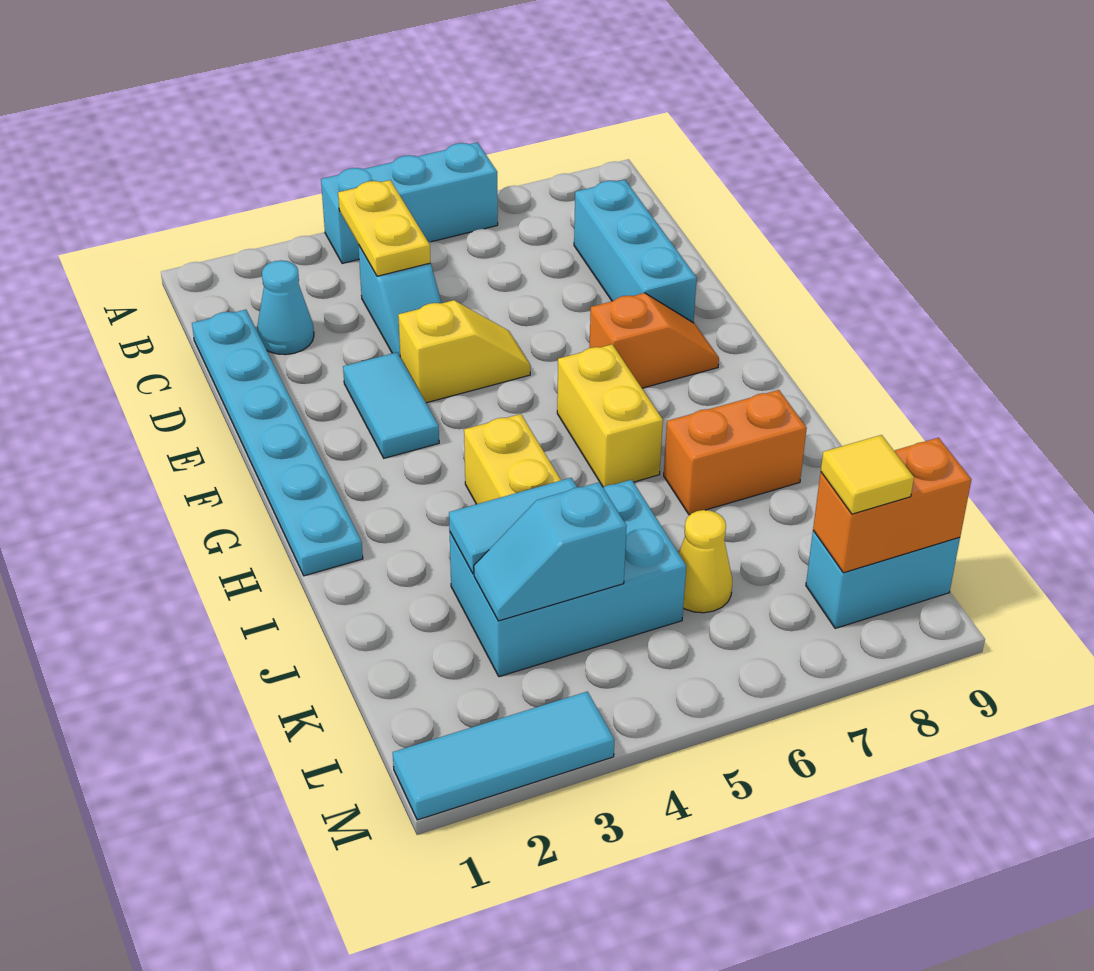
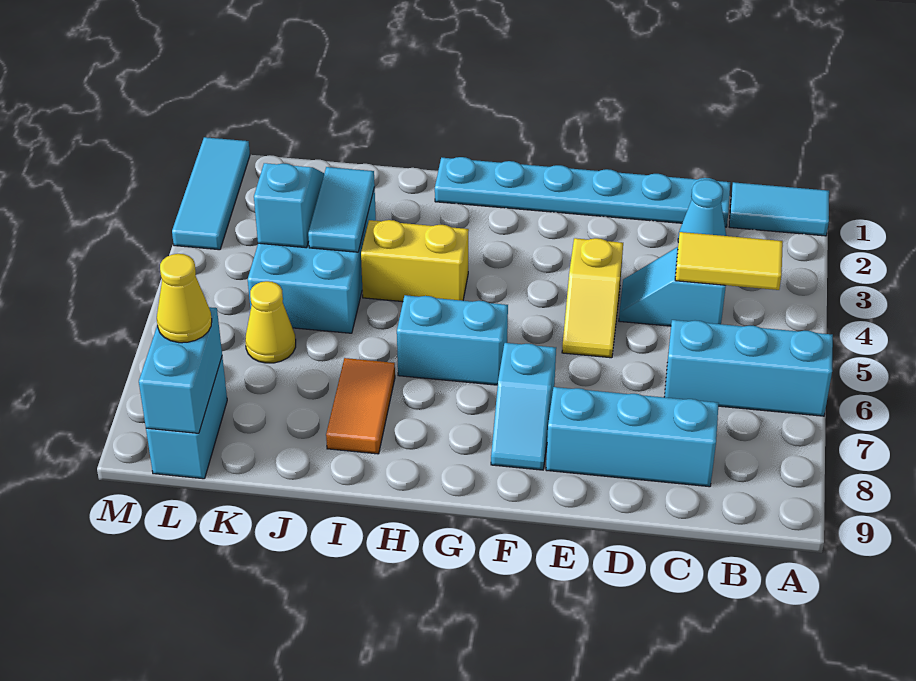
cyan brick A4:A6 level 1 -> cyan brick A6:C6 level 1
yellow plate B4:C4 level 2 -> yellow tile B4:C4 level 2
cyan tile E3:F3 level 1 -> cyan tile A1:B1 level 1
orange slope F7:F8 level 1 top 7 -> cyan slope F7:F8 level 1 top 7
yellow brick G6:H6 level 1 -> cyan brick G6:H6 level 1
orange brick I7:I8 level 1 -> orange tile I7:I8 level 1
orange brick L8:L9 level 2 -> cyan brick L8:L9 level 2
yellow tile L8 level 3 -> yellow cone L8 level 3

